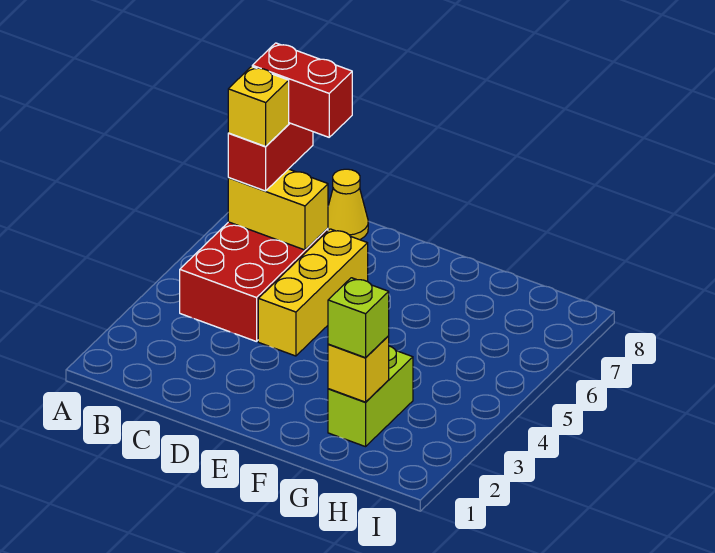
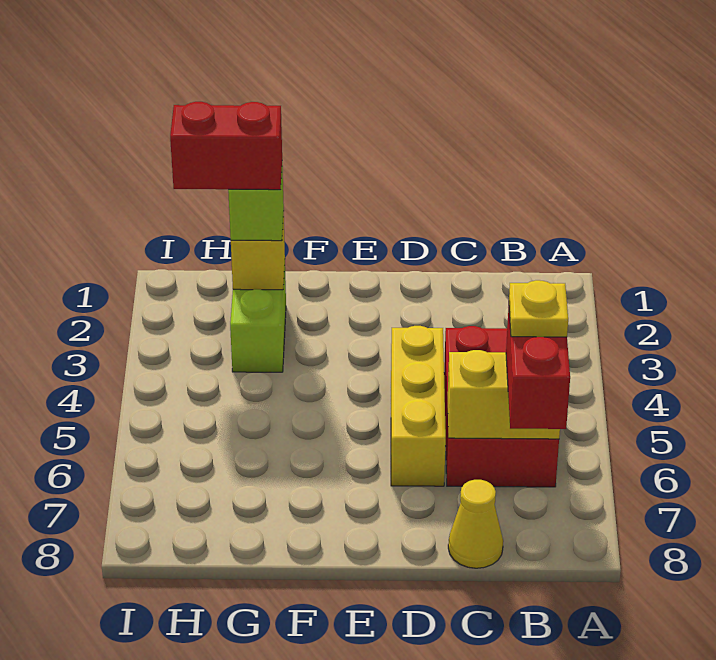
yellow brick B6 level 4 -> yellow plate B6 level 4
red brick B7:C7 level 4 -> red brick G2:H2 level 4

